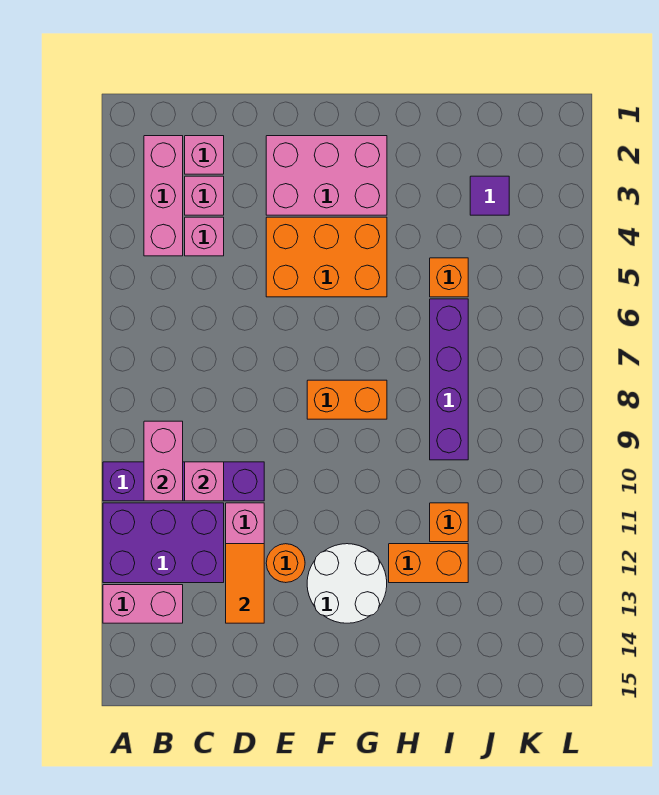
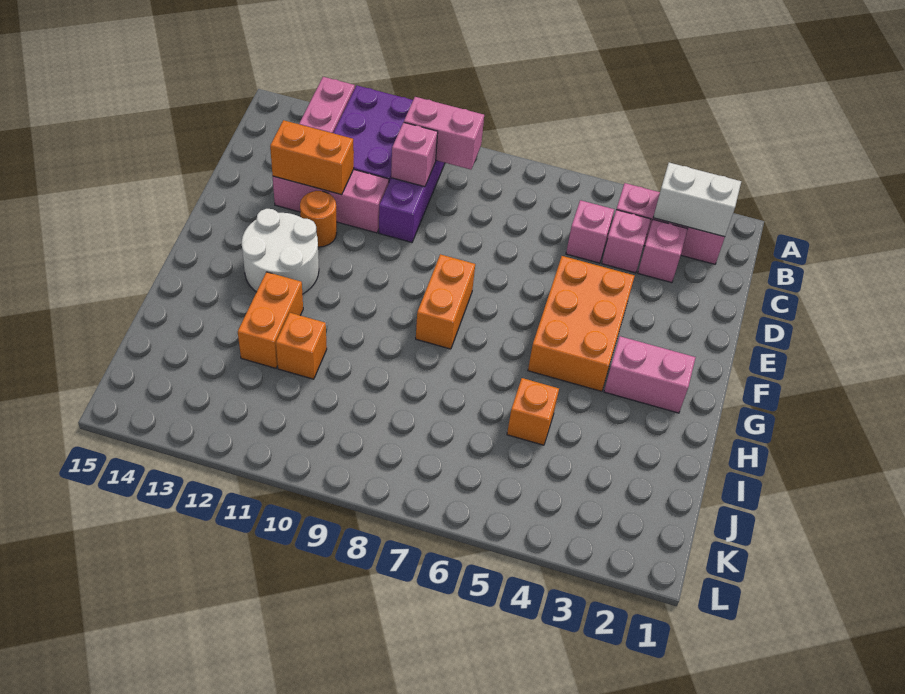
none -> white brick B2:B3 level 2
pink brick C2 level 1 -> pink brick C5 level 1
orange tile D12:D13 level 2 -> orange brick D12:D13 level 2
pink brick E2:G3 level 1 -> pink brick G2:G3 level 1
purple brick I6:I9 level 1 -> none
purple tile J3 level 1 -> none

